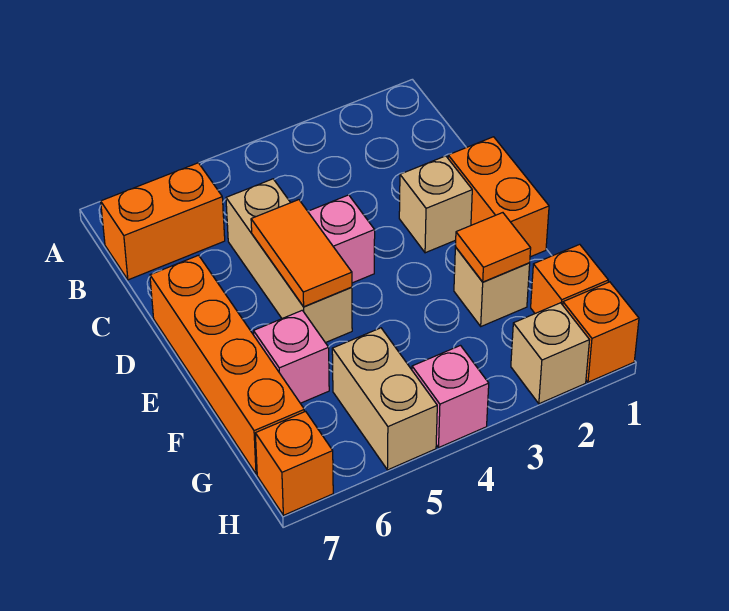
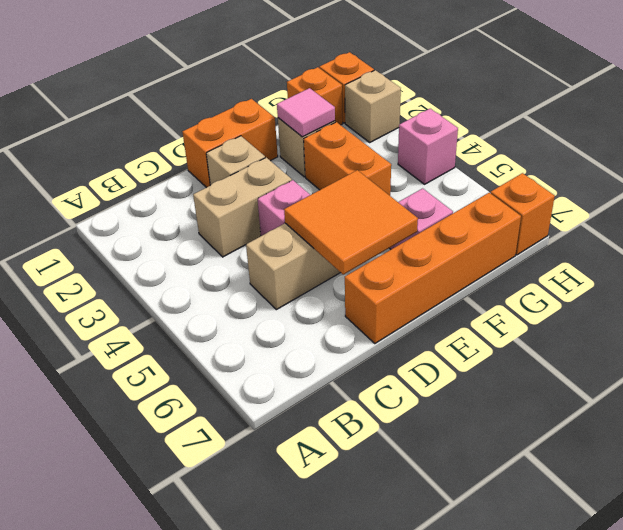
orange brick B6:B7 level 1 -> orange brick F3:F4 level 1
orange tile D5:E5 level 2 -> orange tile D5:E6 level 2
orange tile F2 level 2 -> pink tile F2 level 2
tan brick G5:H5 level 1 -> tan brick C3:D3 level 1

